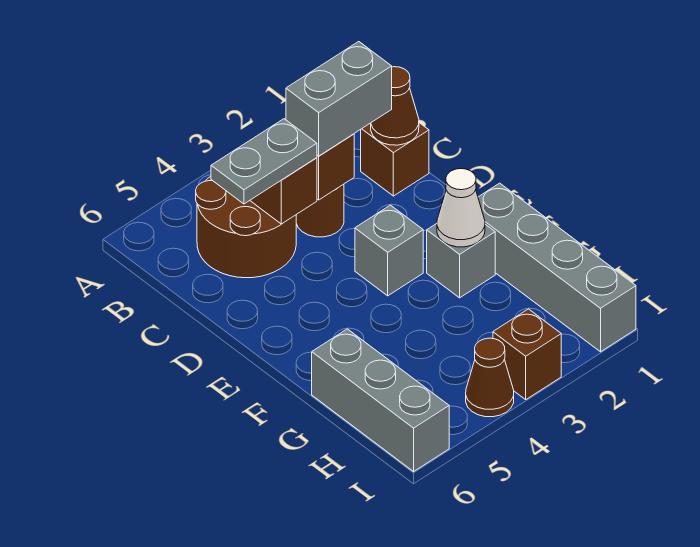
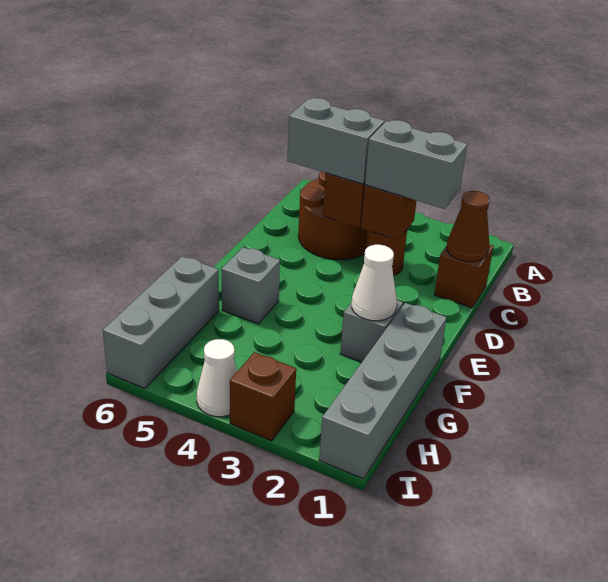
grey plate C4:C5 level 3 -> grey brick C4:C5 level 3
grey brick E3 level 1 -> grey brick F5 level 1
brown cone I4 level 1 -> white cone I4 level 1

